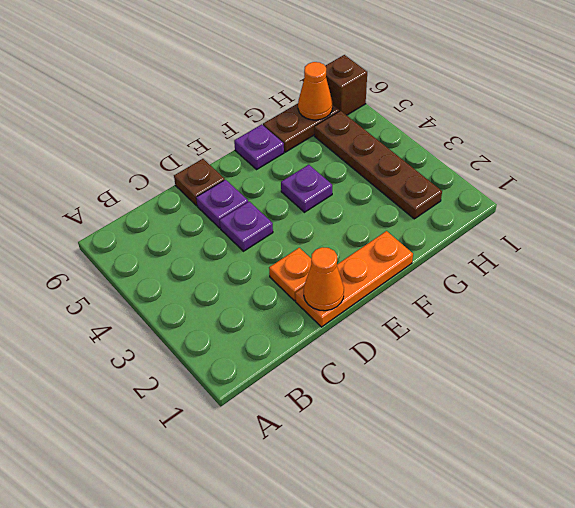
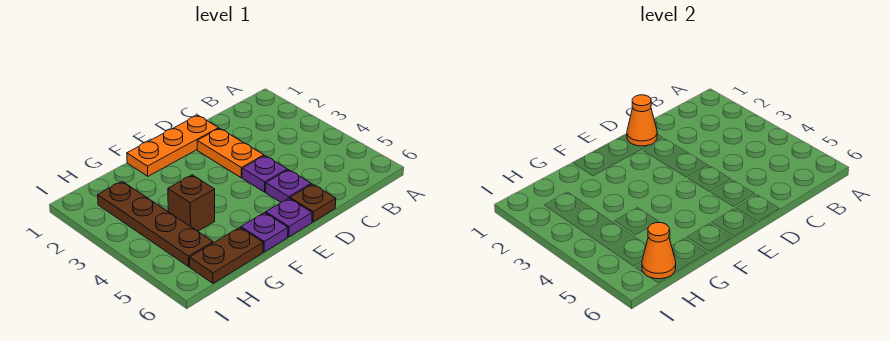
orange plate D2 level 1 -> orange plate D2:D3 level 1
purple plate F4 level 1 -> purple plate E6 level 1
brown brick I6 level 1 -> brown brick G4 level 1

